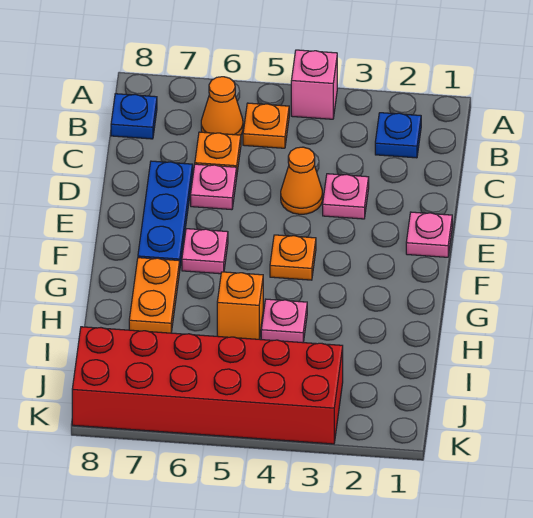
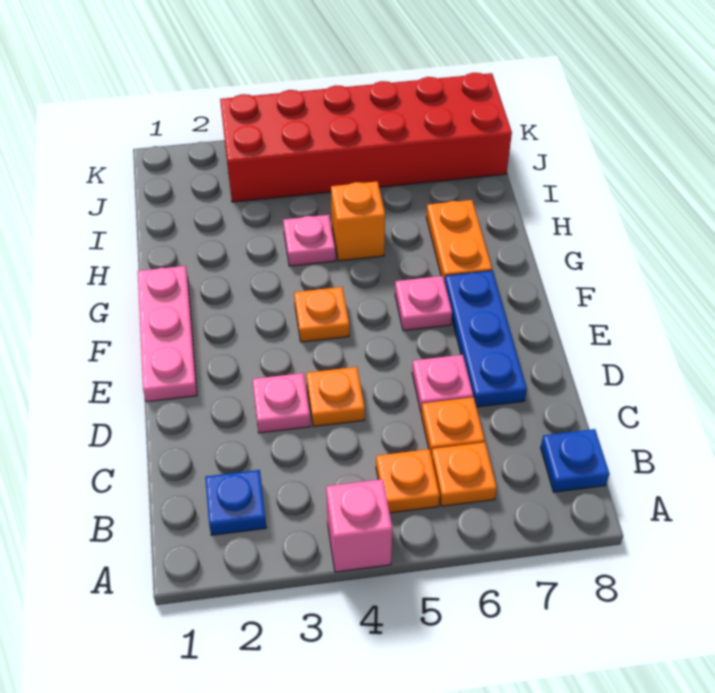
orange cone B6 level 1 -> orange plate B6 level 1
orange cone D4 level 1 -> orange plate D4 level 1
pink plate E1 level 1 -> pink plate E1:G1 level 1

